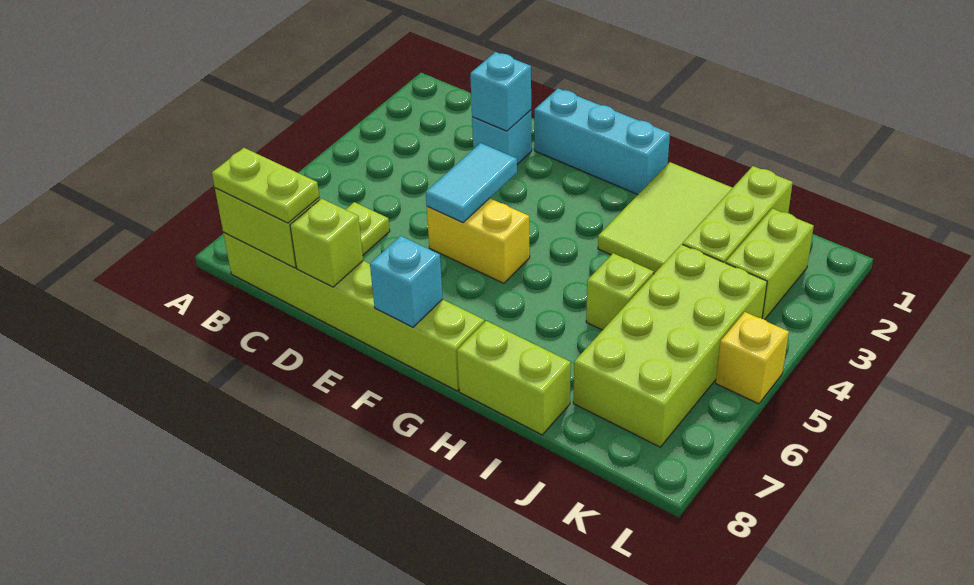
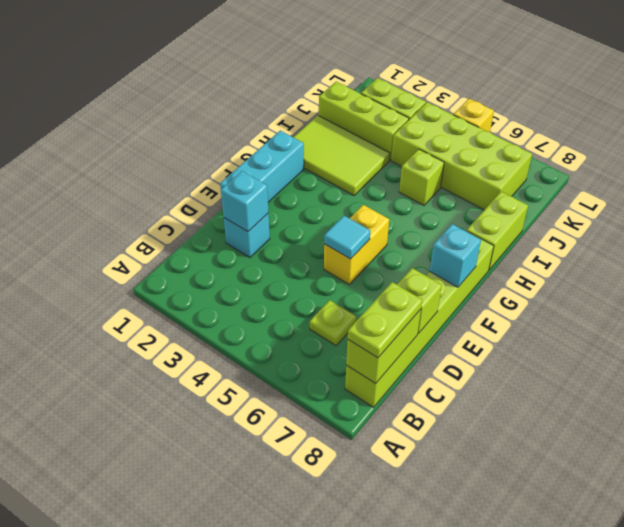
cyan tile E4:E5 level 2 -> cyan tile E5 level 2

